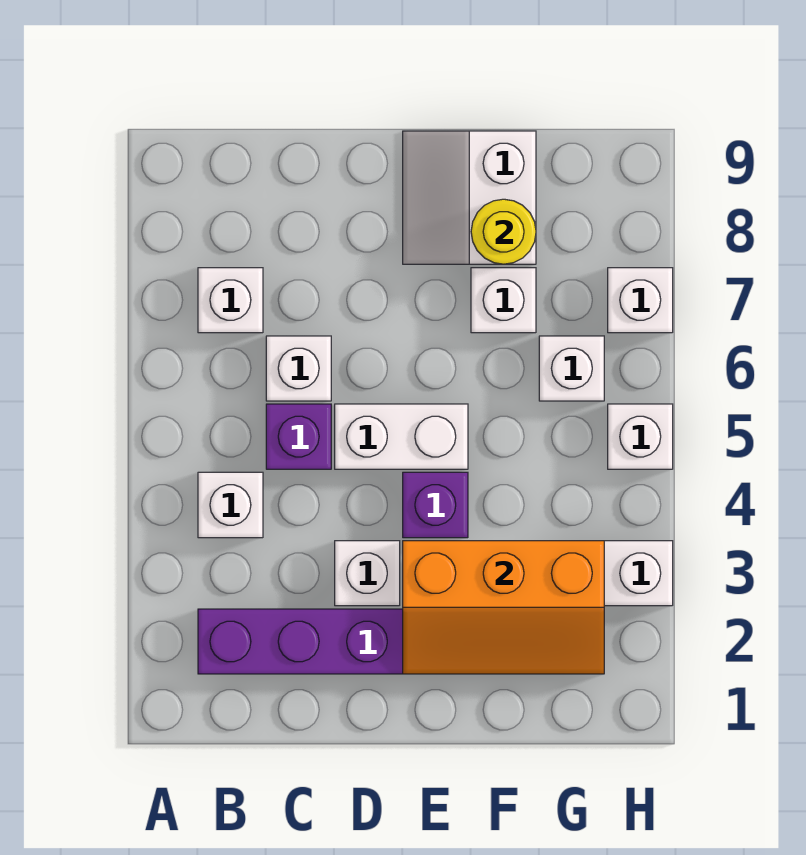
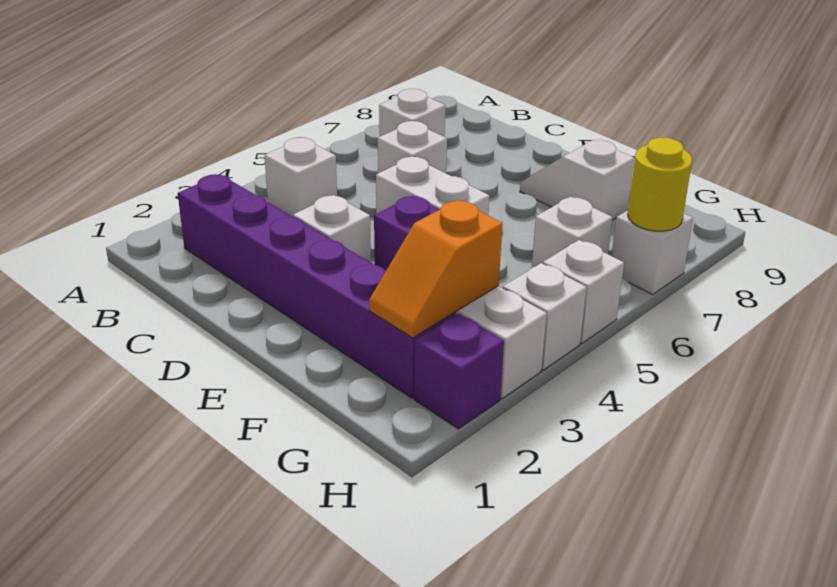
purple brick C5 level 1 -> purple brick H2 level 1
orange slope E2:G3 level 2 top 3 -> orange slope G2:G3 level 2 top 3
white slope E8:F9 level 1 top F -> white slope E8:F8 level 1 top F
white brick F7 level 1 -> white brick H4 level 1
yellow round brick F8 level 2 -> yellow round brick H7 level 2

